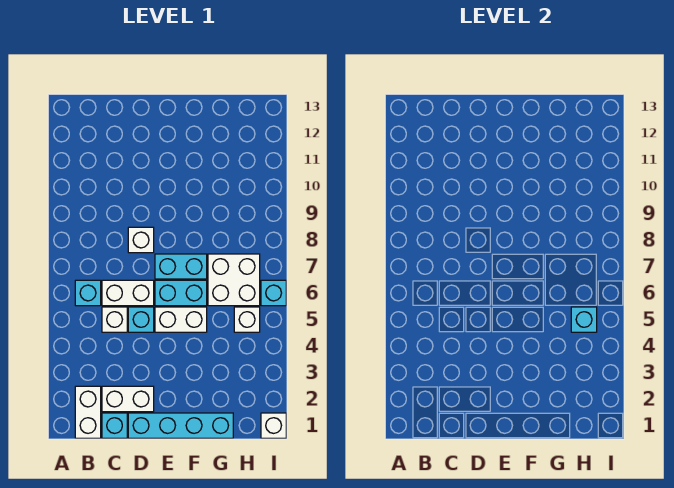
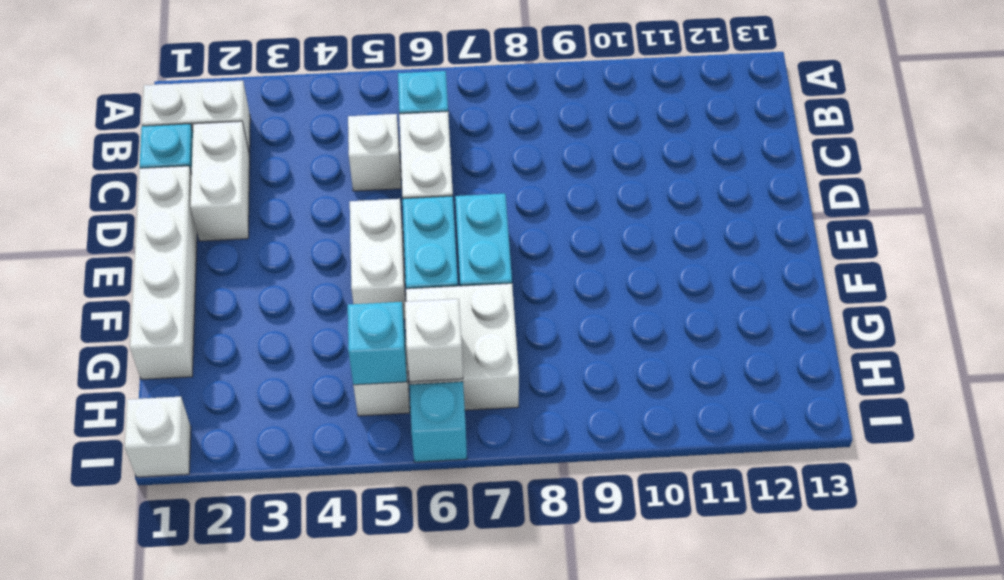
cyan brick D1:G1 level 1 -> white brick D1:G1 level 1
cyan brick D5 level 1 -> none
white brick D8 level 1 -> white brick H6 level 2

